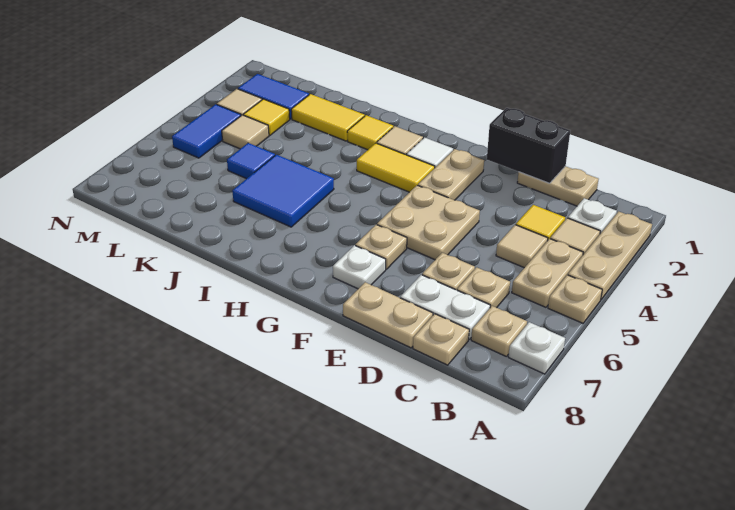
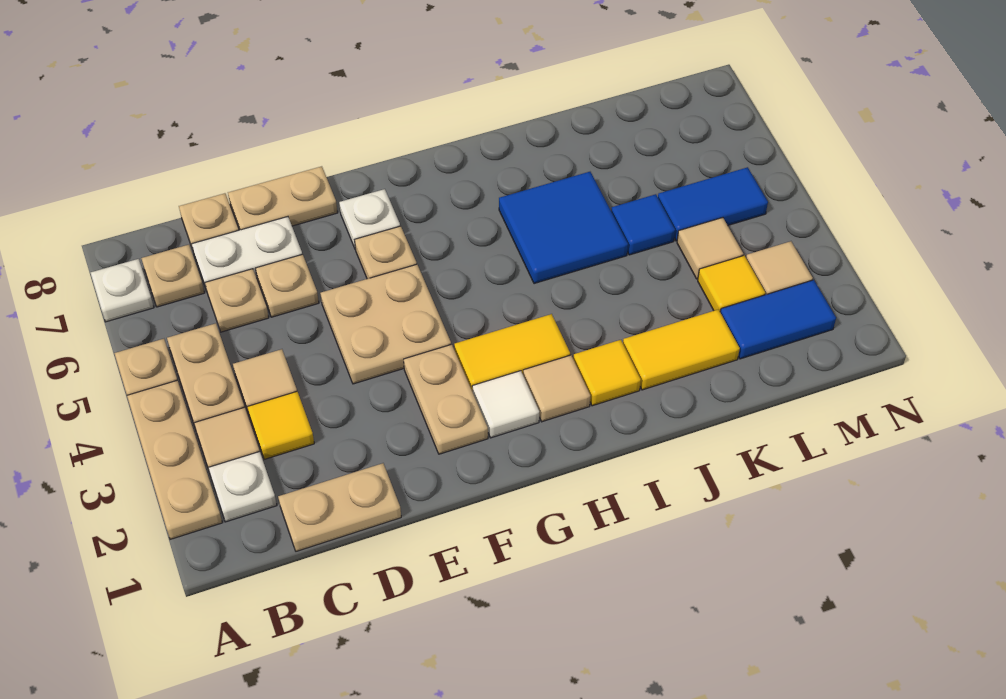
black brick D1:E1 level 2 -> none
blue tile M4:M5 level 1 -> blue tile L5:M5 level 1

